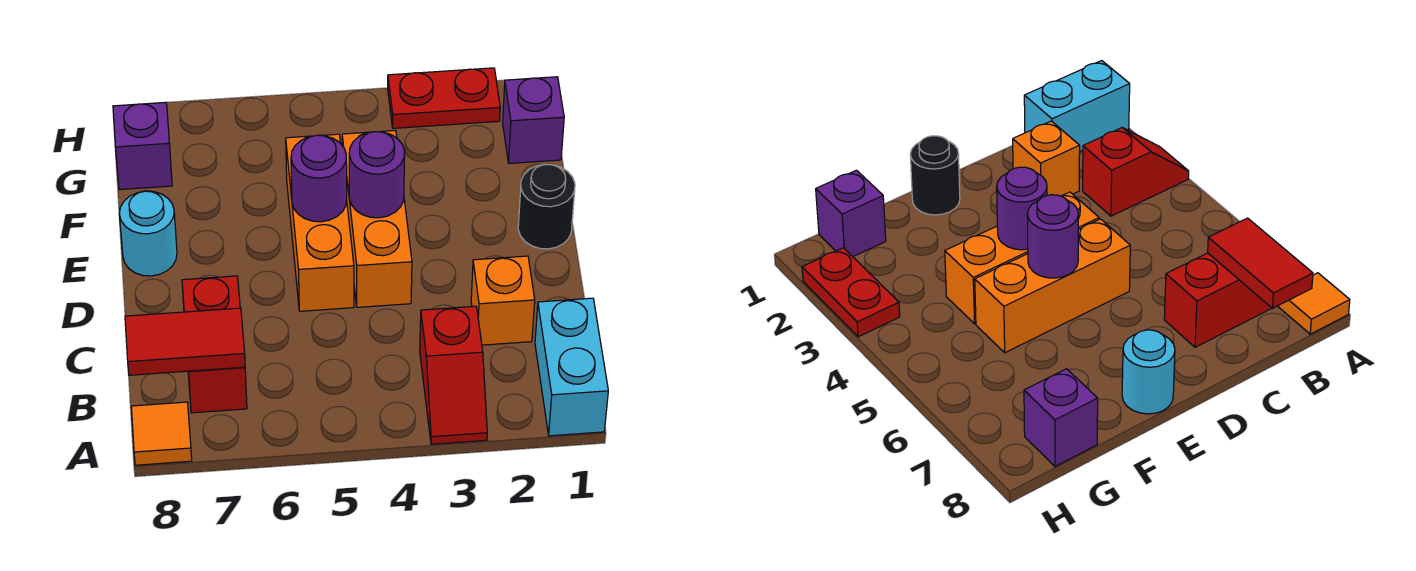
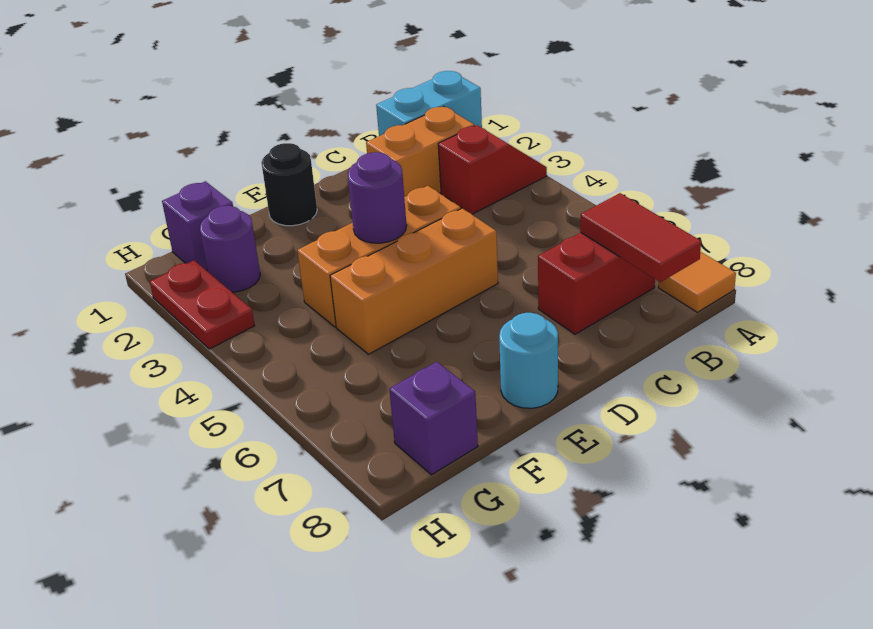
orange brick C2 level 1 -> orange brick B2:C2 level 1
purple round brick E5 level 2 -> purple round brick G2 level 1

